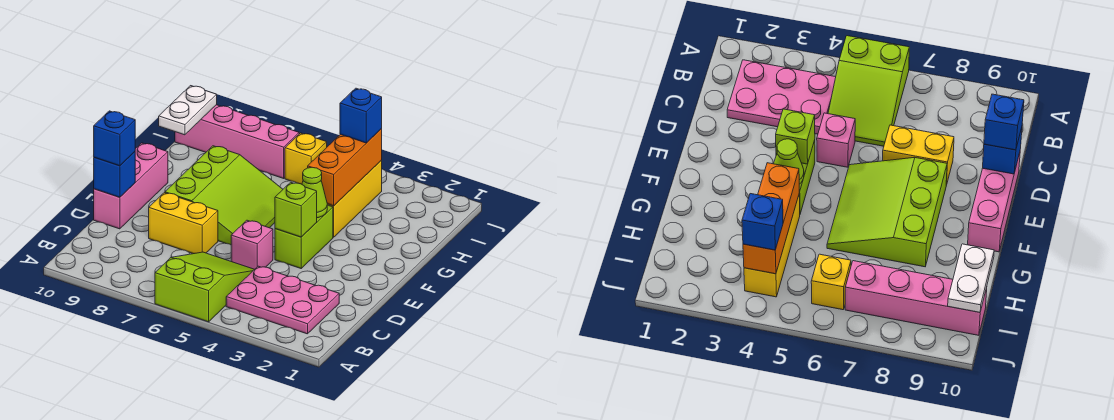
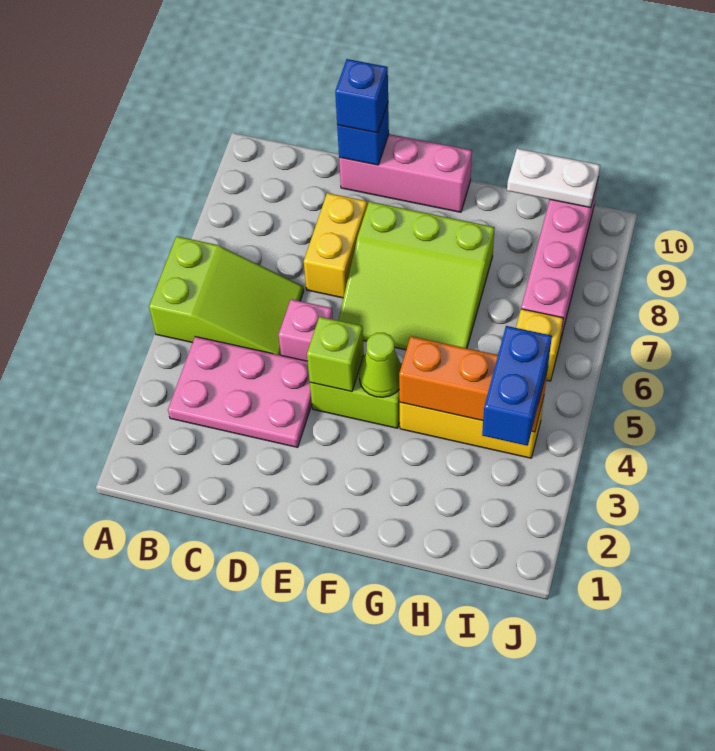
pink plate B2:C4 level 1 -> pink plate B3:D4 level 1
blue brick I4 level 3 -> blue brick I3:I4 level 3

